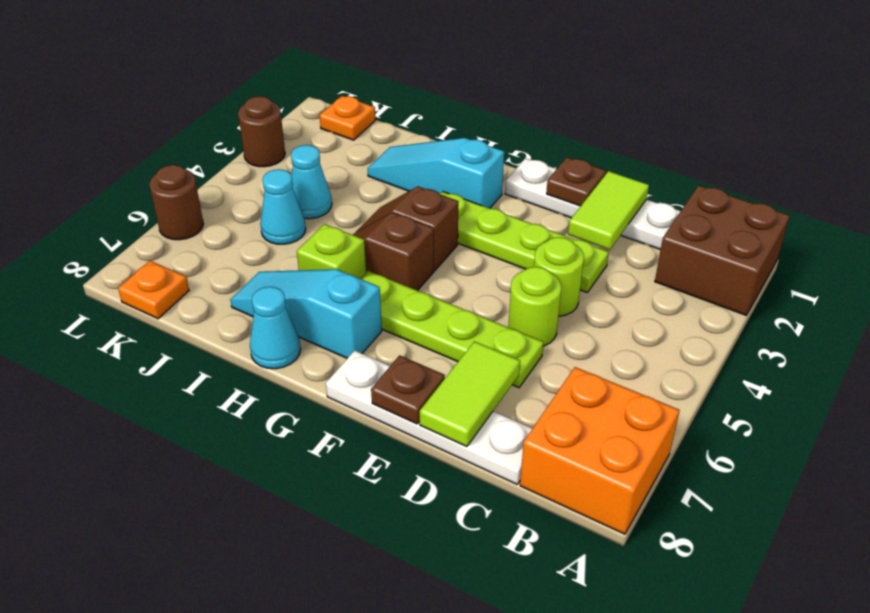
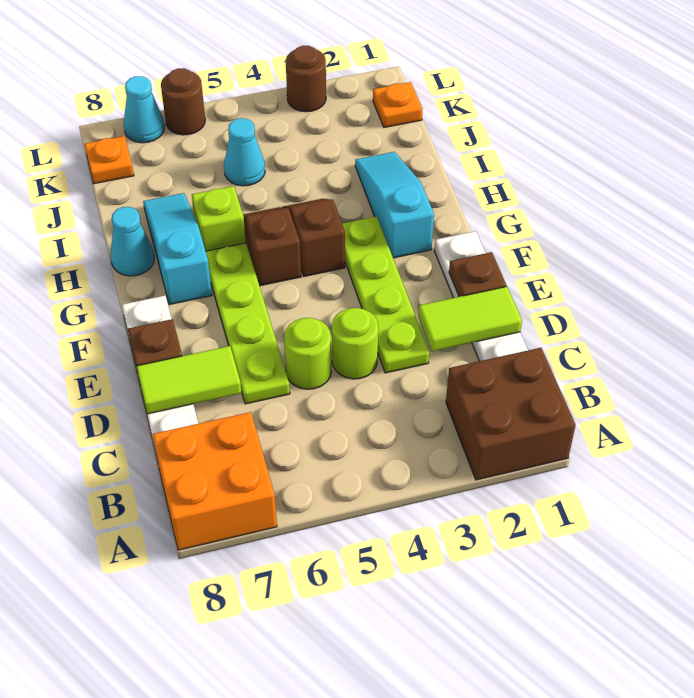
cyan cone J4 level 1 -> cyan cone L7 level 1

